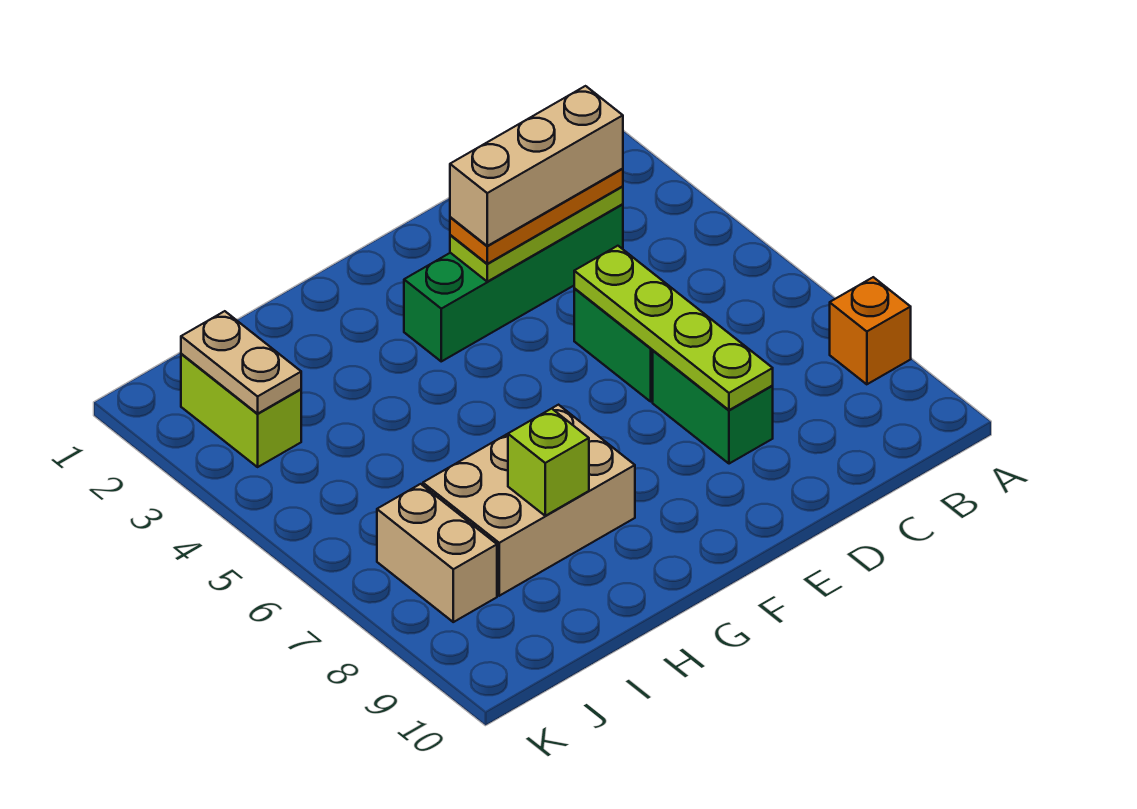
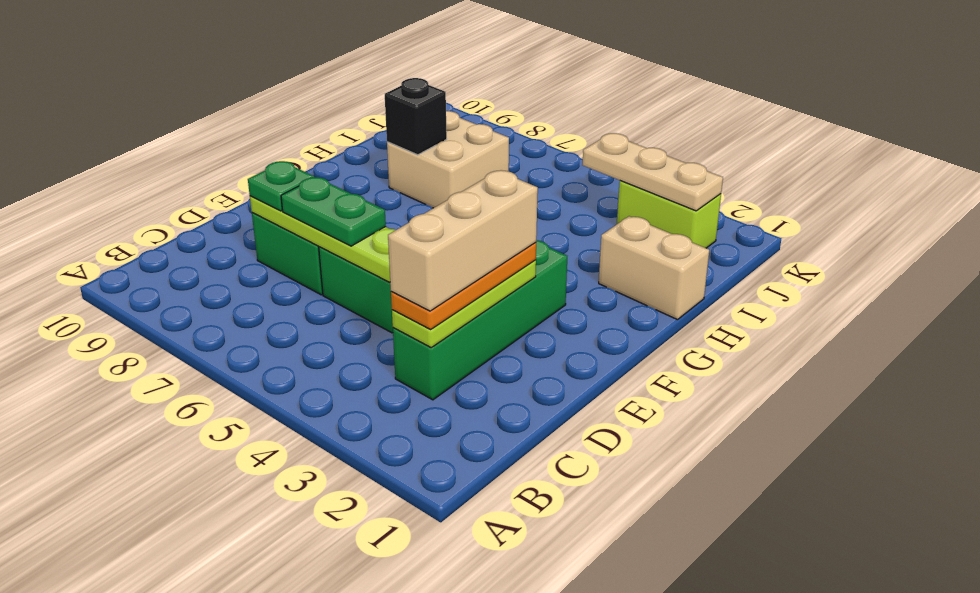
orange brick A8 level 1 -> none
none -> green plate D6:D7 level 3
none -> green plate D8 level 3
tan brick G7:I8 level 1 -> tan brick H7:I8 level 1
lime brick H8 level 2 -> black brick H8 level 2
tan plate J2:J3 level 2 -> tan plate J2:J4 level 2
tan brick J7:J8 level 1 -> tan brick H1:H2 level 1

